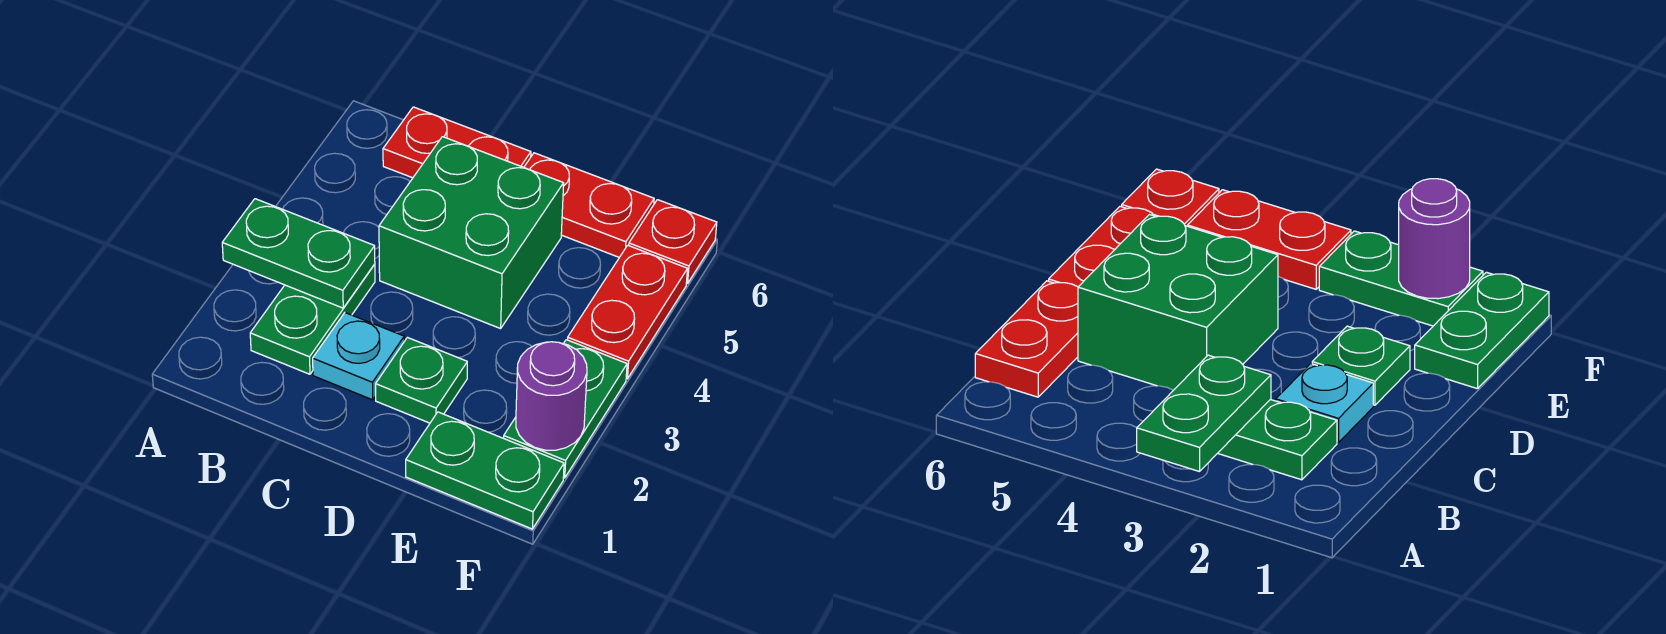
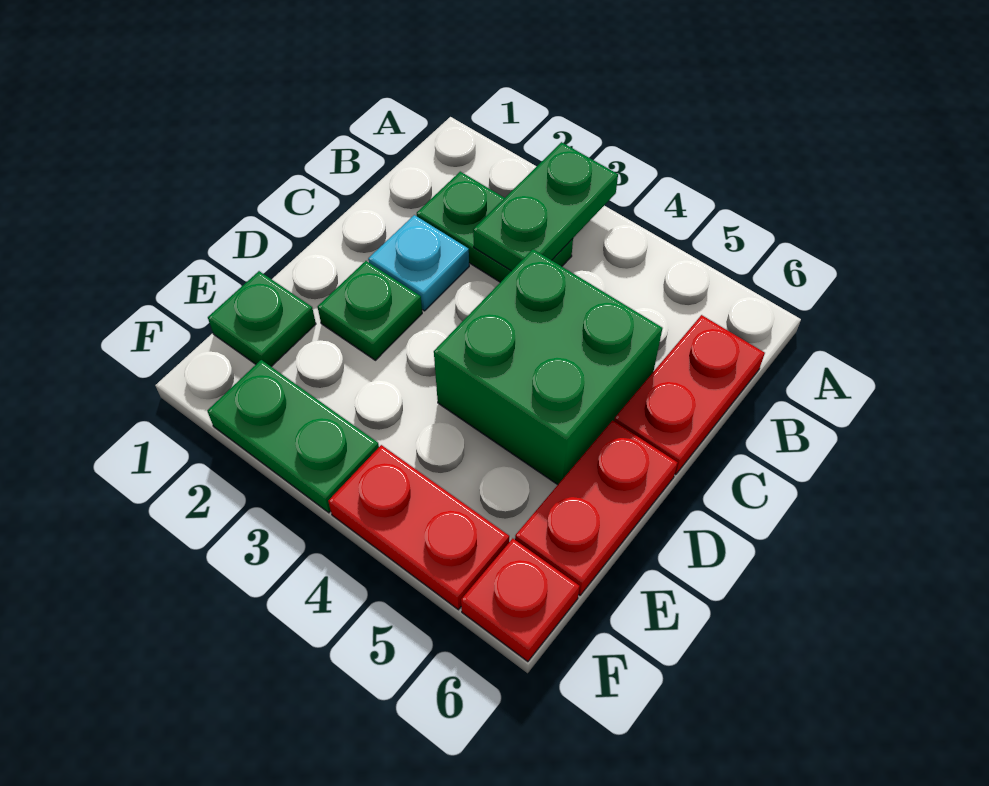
green plate E1:F1 level 1 -> green plate E1 level 1
purple round brick F2 level 2 -> none

